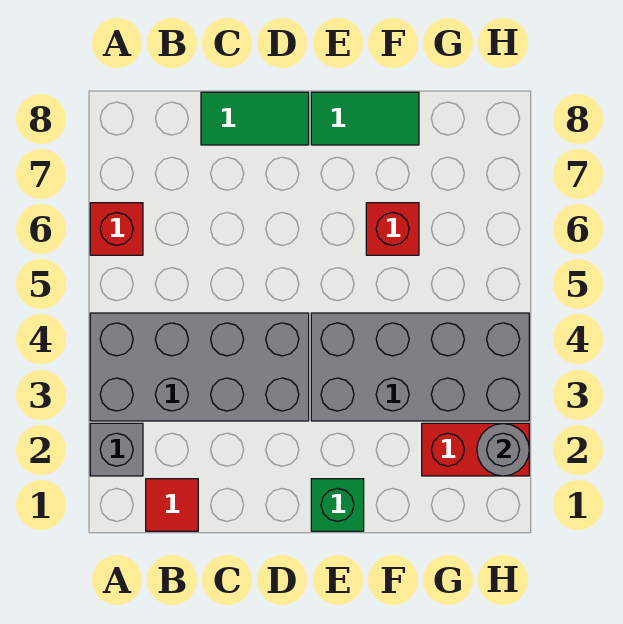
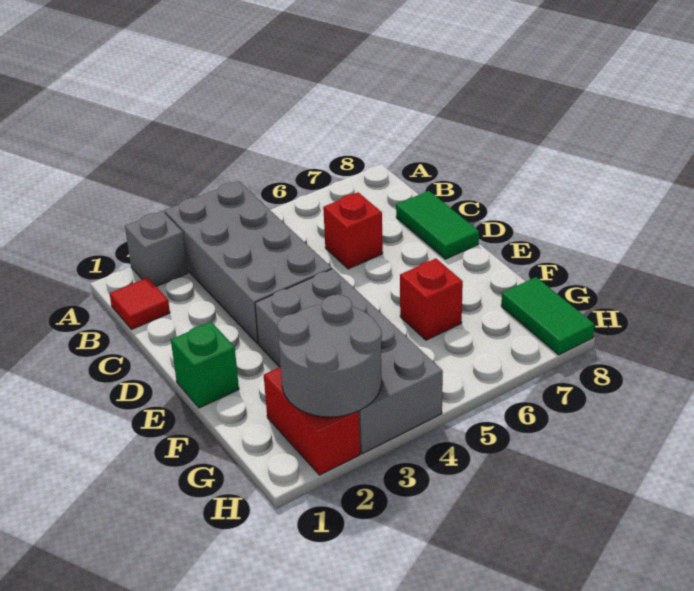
red brick A6 level 1 -> red brick C6 level 1
green tile E8:F8 level 1 -> green tile G8:H8 level 1
grey round brick H2 level 2 -> grey round brick G2:H3 level 2

